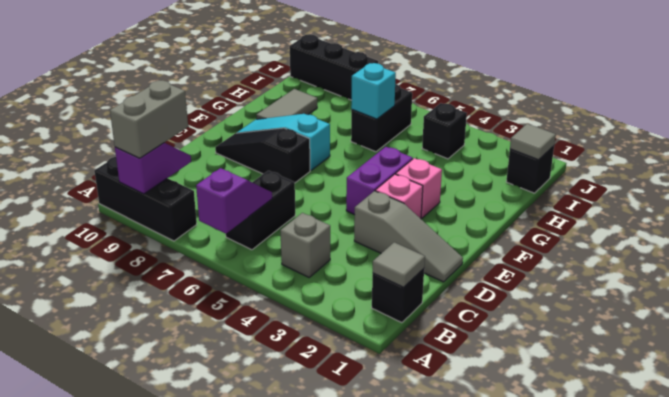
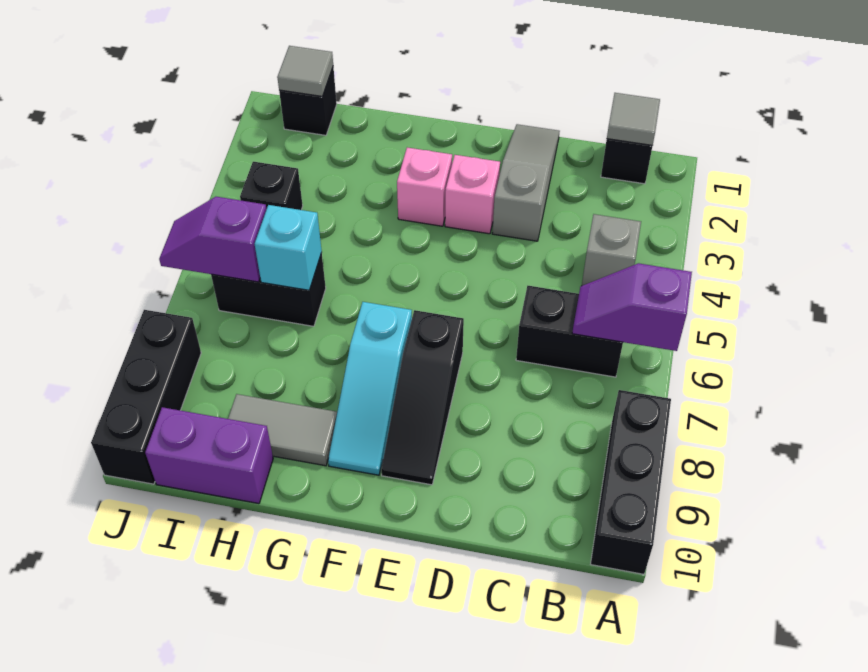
purple slope A9:B9 level 2 top A -> purple slope I6:J6 level 2 top I
grey brick A9:B9 level 3 -> none
purple brick E4:F4 level 1 -> purple brick H10:I10 level 1

